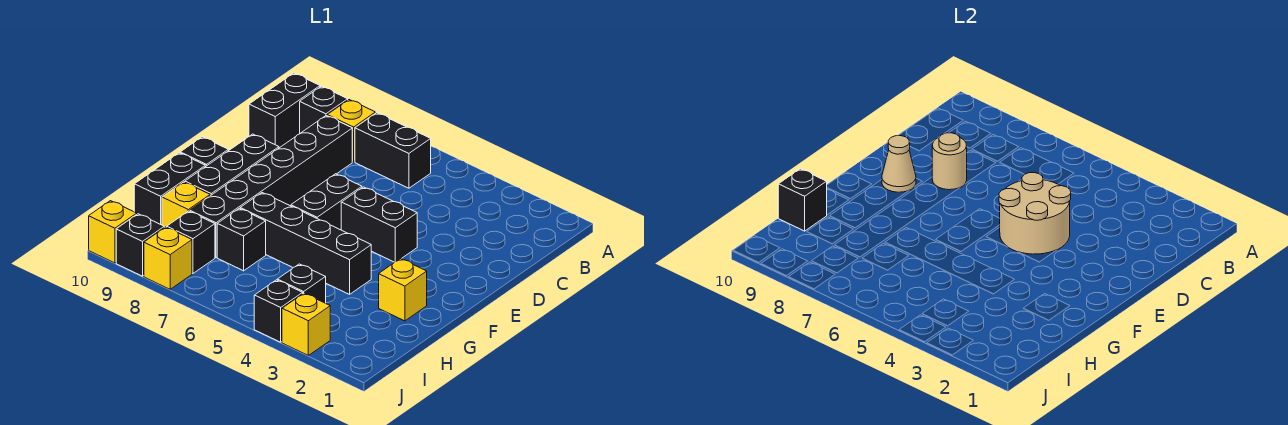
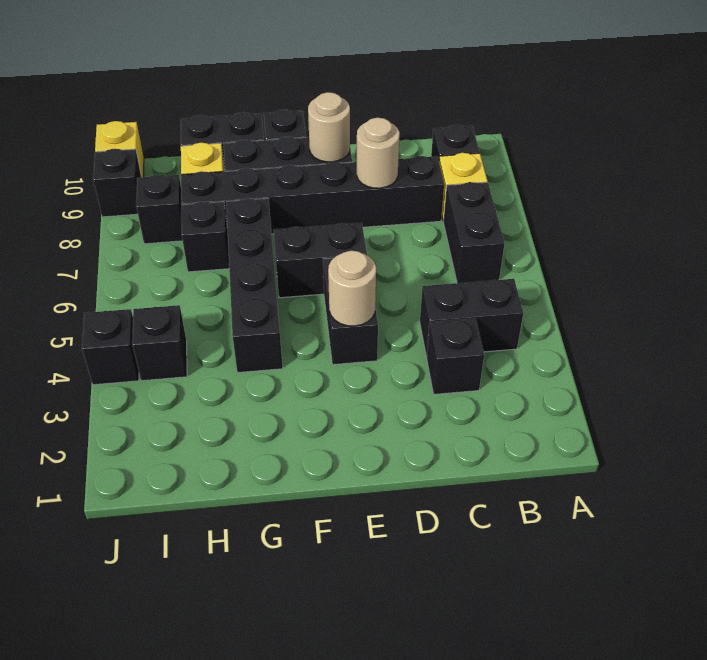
black brick B10:C10 level 1 -> black brick B4:C4 level 1
tan round brick D4:E5 level 2 -> tan round brick E4 level 2
tan cone E9 level 2 -> tan round brick E9 level 2
yellow brick G2 level 1 -> none
black brick H10 level 2 -> black brick C3 level 1
yellow brick J3 level 1 -> none
yellow brick J8 level 1 -> none

